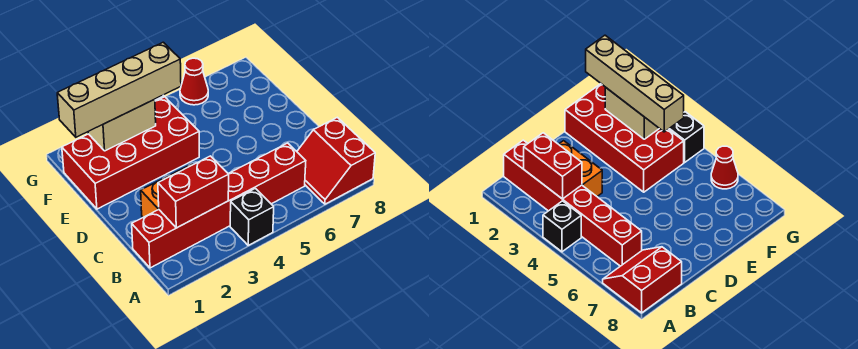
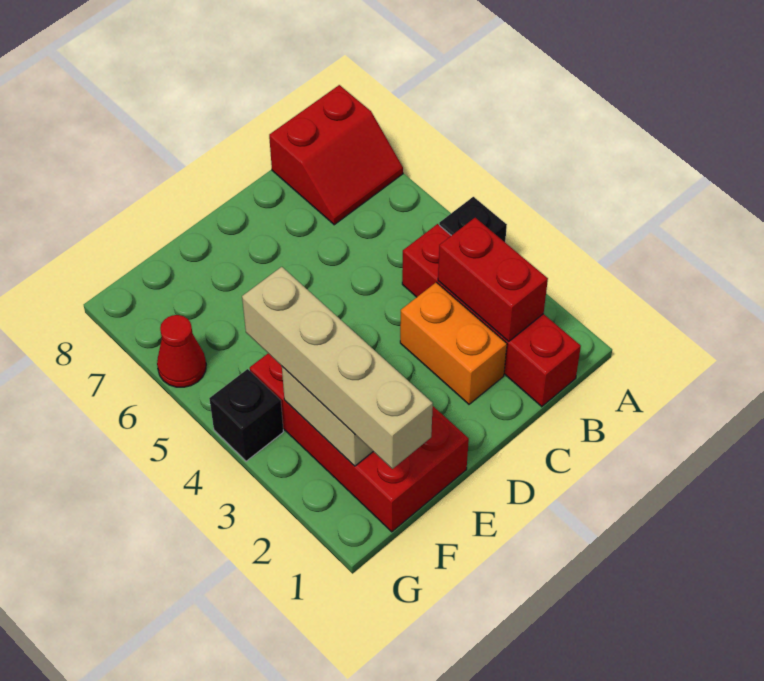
red brick B1:B6 level 1 -> red brick B1:B4 level 1

